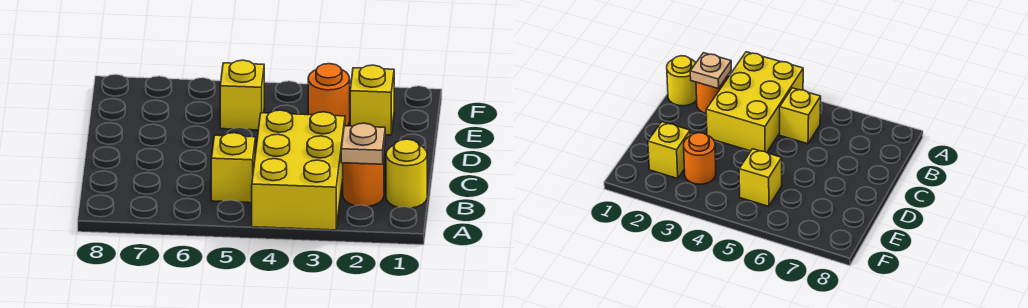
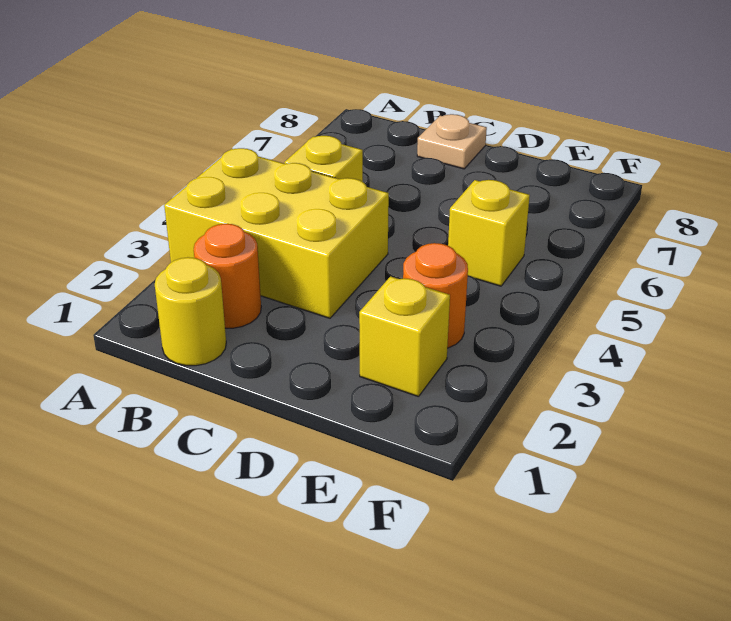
tan plate B2 level 2 -> tan plate C8 level 1

